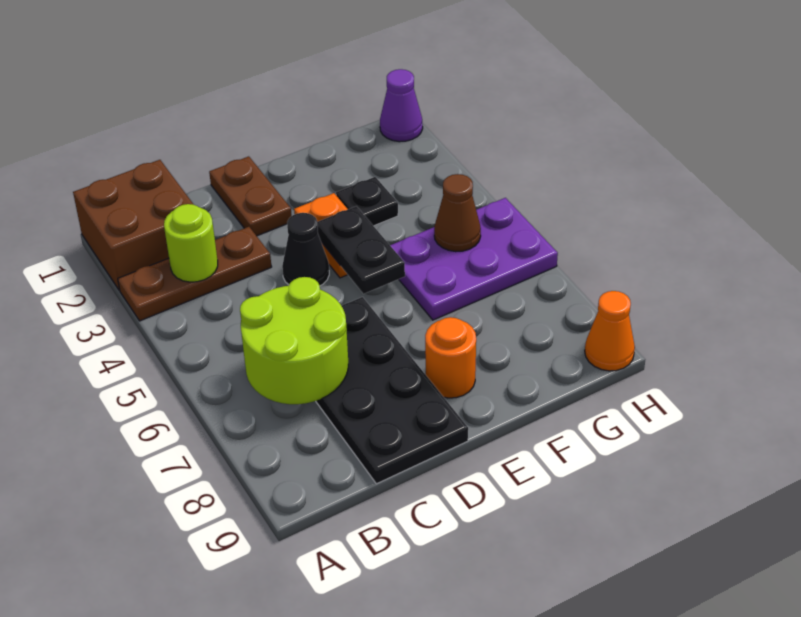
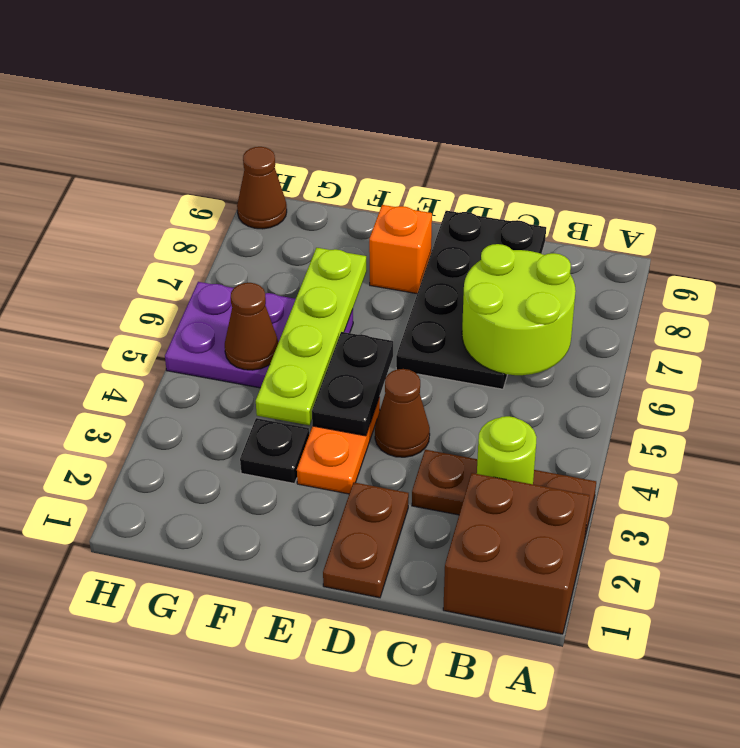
black cone D4 level 1 -> brown cone D4 level 1
orange round brick E8 level 1 -> orange brick E8 level 1
none -> lime plate F4:F7 level 2
purple cone H1 level 1 -> none
orange cone H9 level 1 -> brown cone H9 level 1

